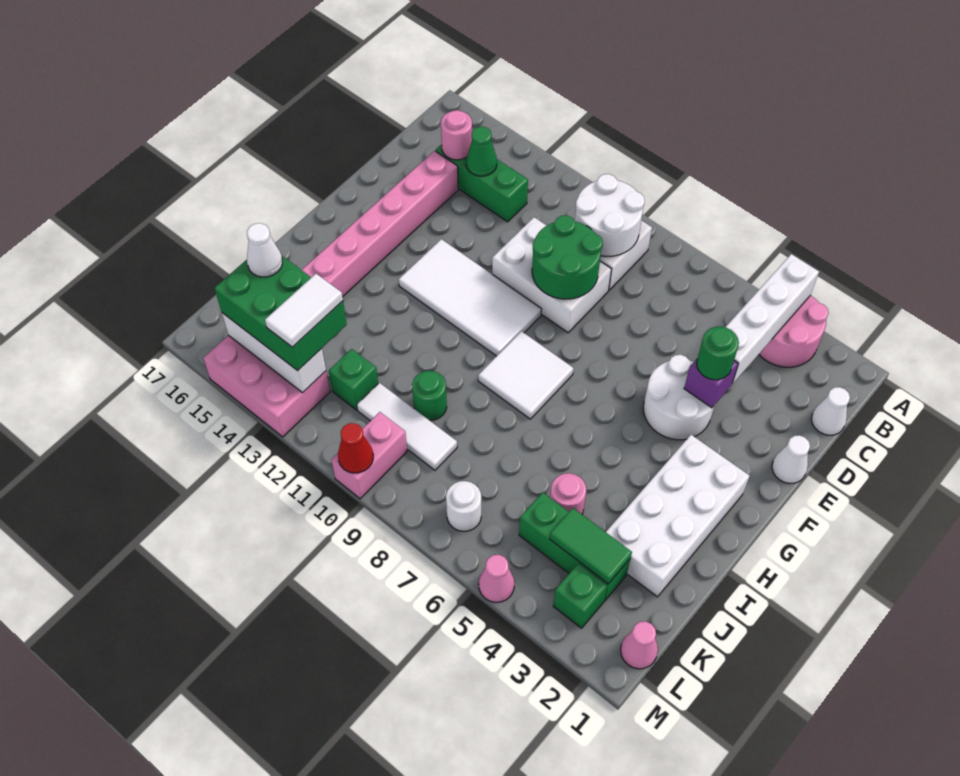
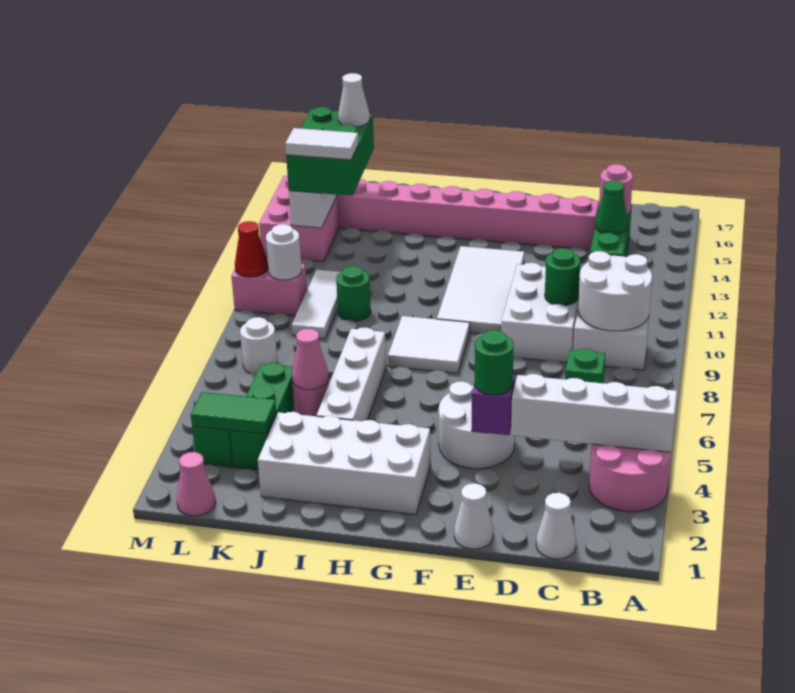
green round brick D9:E10 level 2 -> green round brick D10 level 2
none -> white brick I4:I7 level 1
green tile K3:K4 level 2 -> green tile K3:L3 level 2
green brick K12 level 1 -> green brick C7 level 1
none -> white round brick L10 level 2
pink cone M5 level 1 -> pink cone J5 level 2

